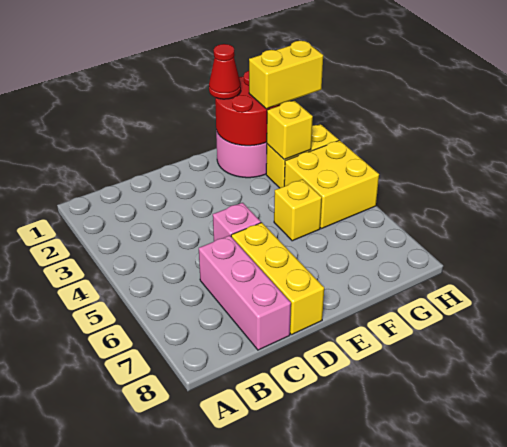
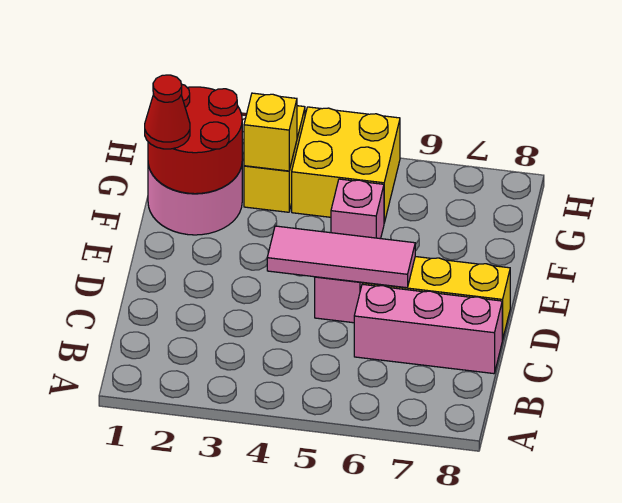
none -> pink tile D4:D6 level 2
yellow brick F5 level 1 -> pink brick F5 level 1
yellow brick G2:H2 level 3 -> none

